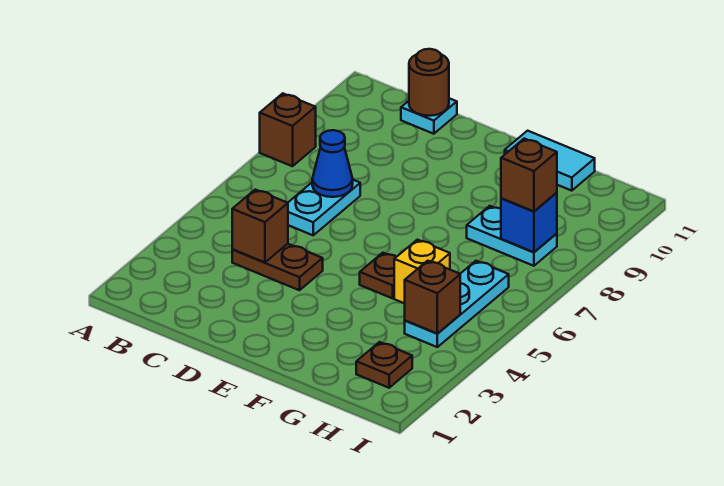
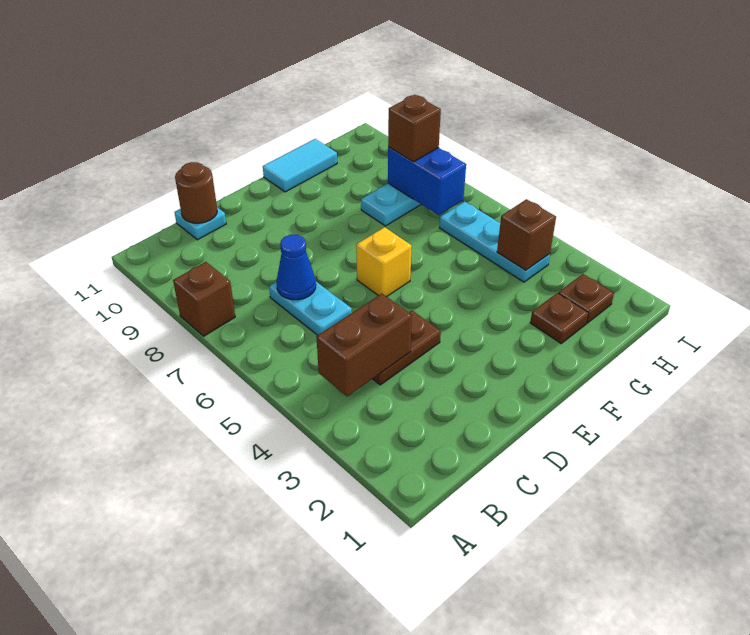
brown brick C4 level 2 -> brown brick B4:C4 level 2
brown plate F5 level 1 -> brown plate G2 level 1
yellow brick G5 level 1 -> yellow brick E6 level 1
blue brick H8 level 2 -> blue brick H7:H8 level 2

